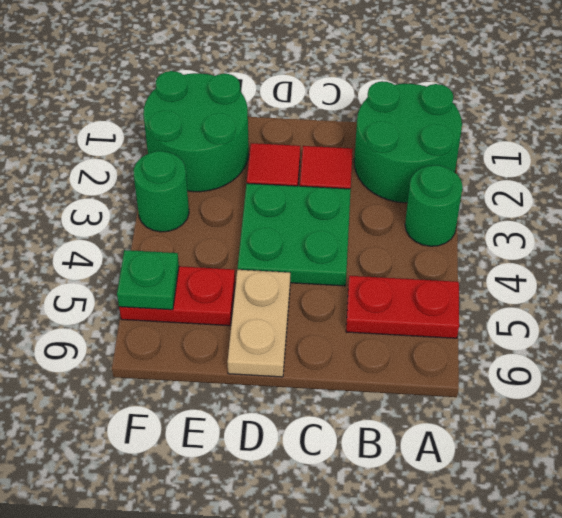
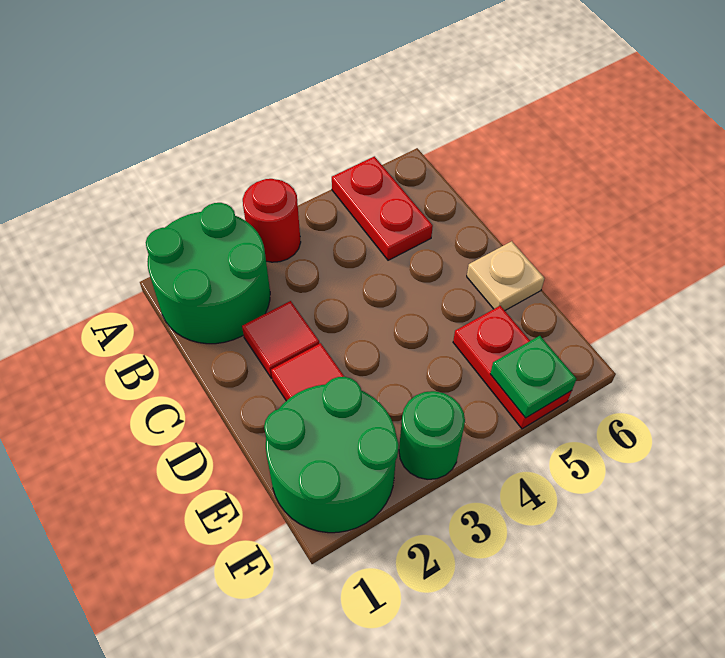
green round brick A3 level 1 -> red round brick A3 level 1
green plate C3:D4 level 1 -> none
tan plate D5:D6 level 1 -> tan plate D6 level 1

